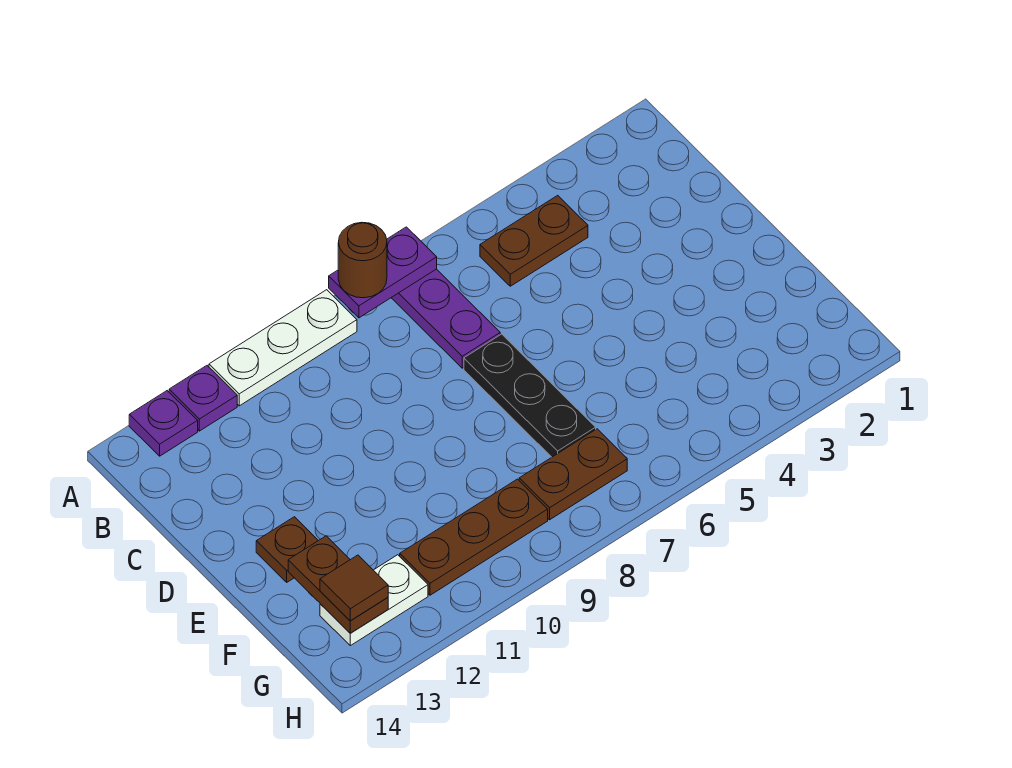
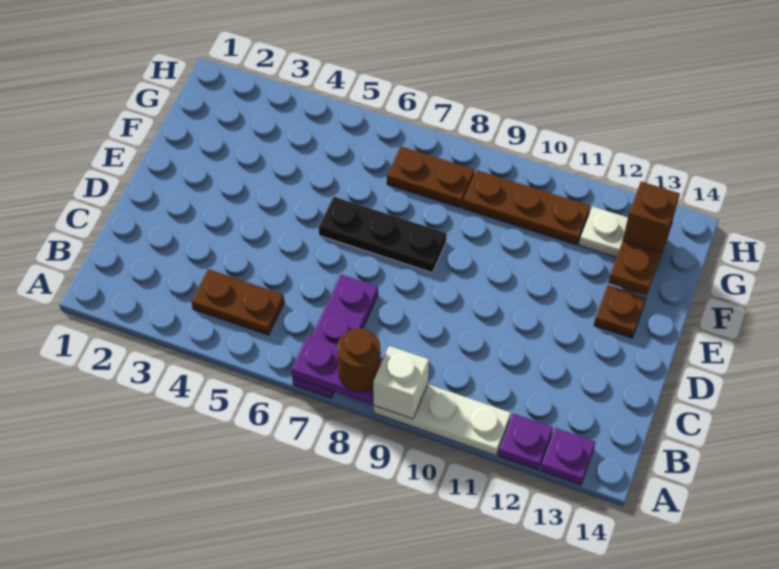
none -> white brick A9 level 2
black plate D7:F7 level 1 -> black plate E6:E8 level 1
brown tile G13 level 3 -> brown brick G13 level 3

